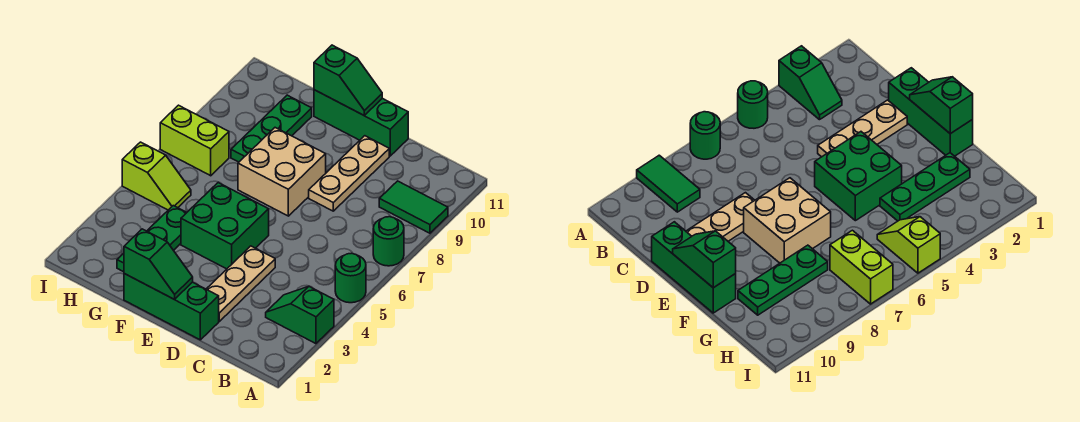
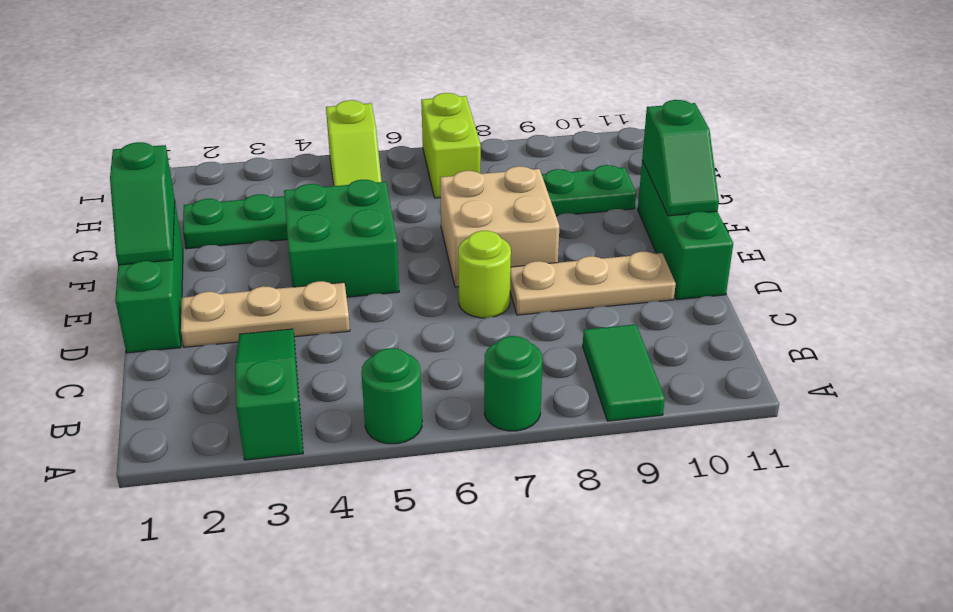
green slope A3:B3 level 1 top A -> green slope A3:C3 level 1 top A
none -> lime round brick D7 level 1

